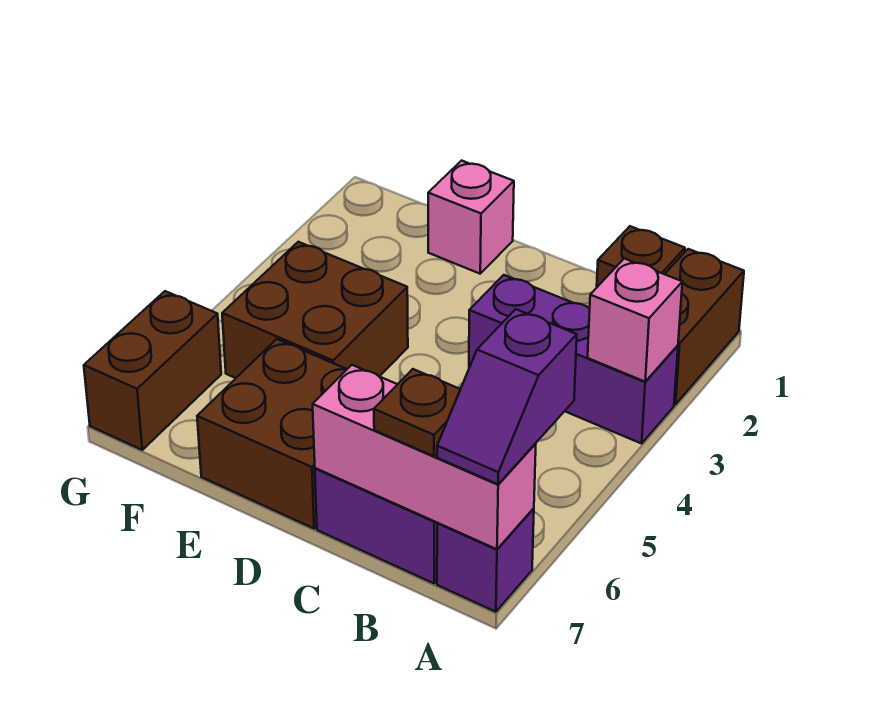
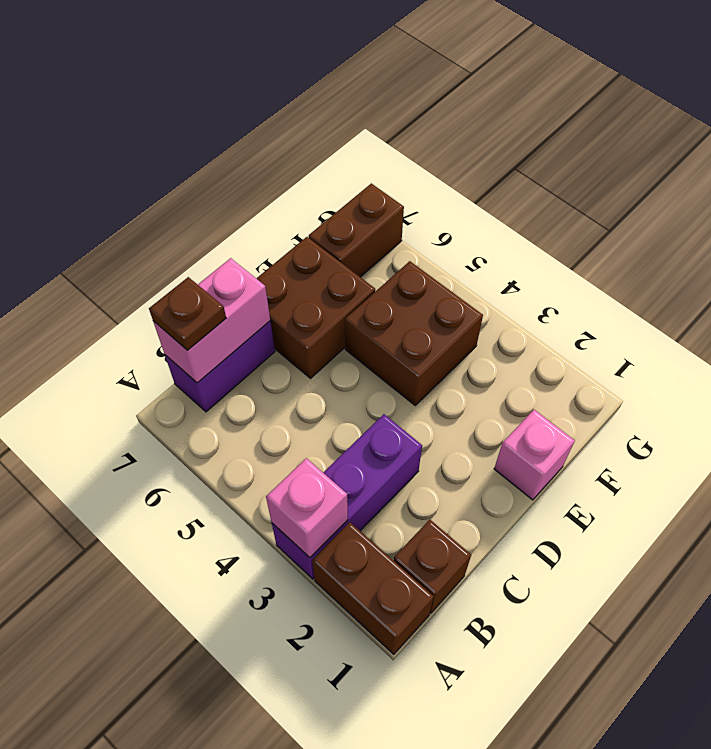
purple slope A6:A7 level 3 top 6 -> none
purple brick A7 level 1 -> none
pink brick A7:C7 level 2 -> pink brick B7:C7 level 2
brown brick G6:G7 level 1 -> brown brick F7:G7 level 1

